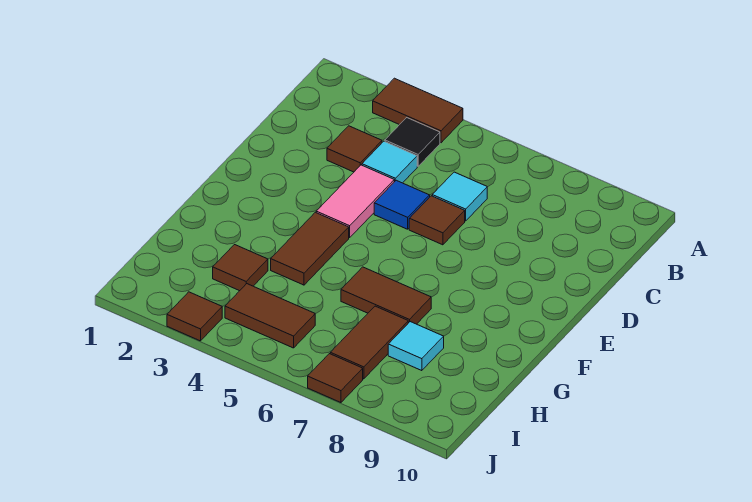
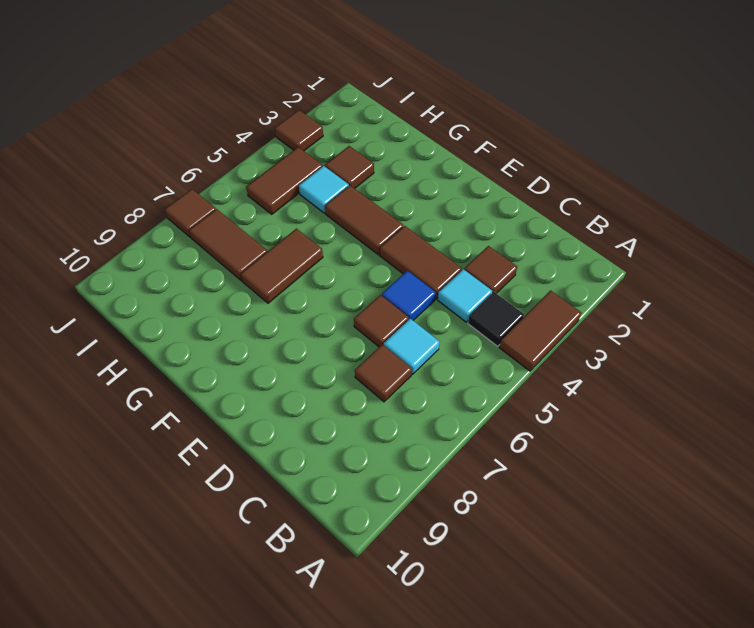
none -> brown tile C7 level 1
pink tile D4:E4 level 1 -> brown tile D4:E4 level 1
cyan tile H8 level 1 -> cyan tile H4 level 1

